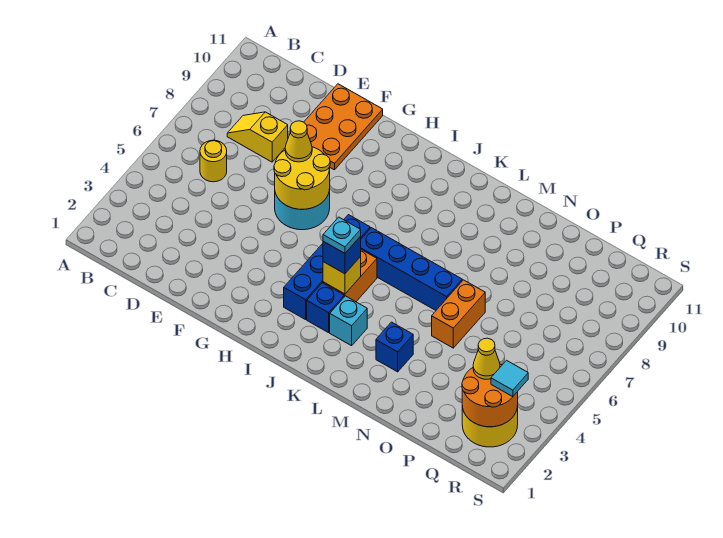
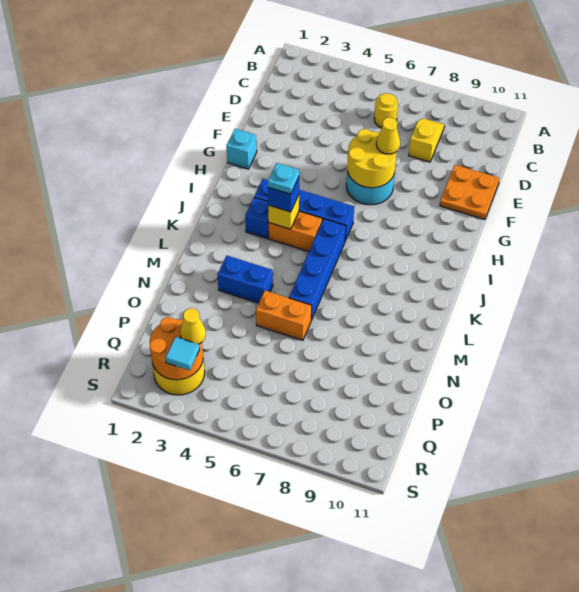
orange plate E9:F11 level 1 -> orange plate E10:F11 level 1
cyan brick K3 level 1 -> cyan brick G1 level 1
blue brick M3 level 1 -> blue brick M3:M4 level 1

